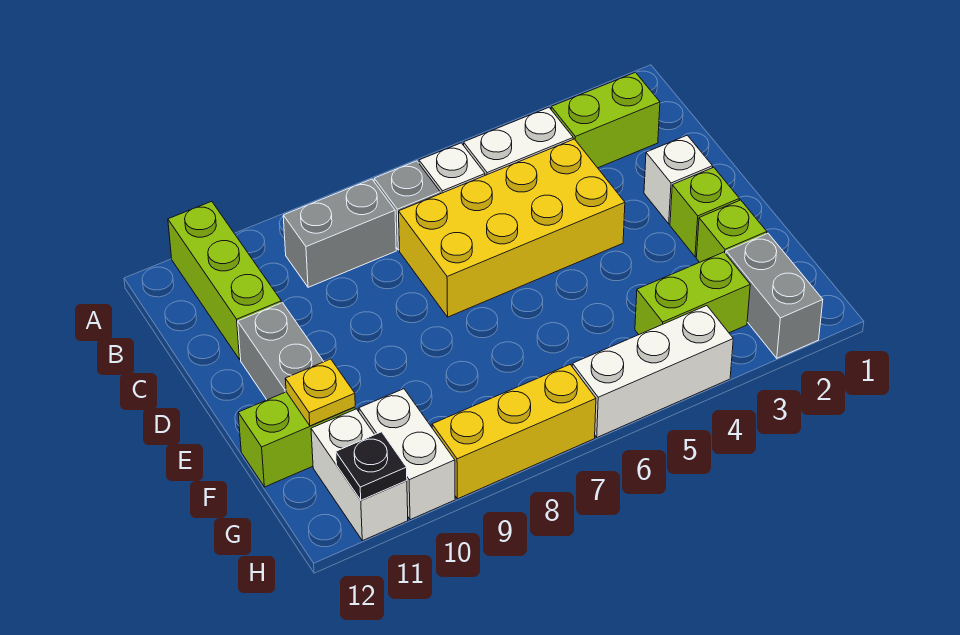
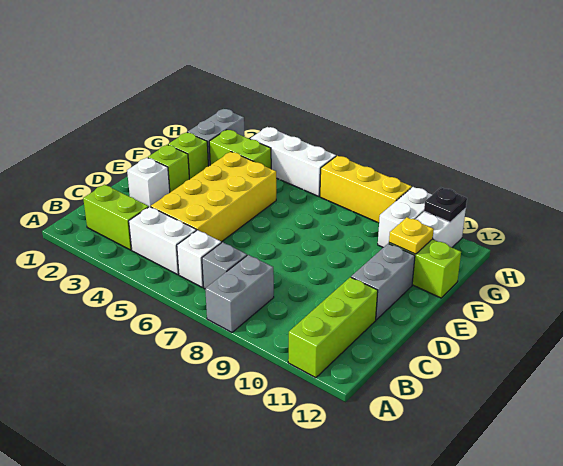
grey brick B8:B9 level 1 -> grey brick A8:B8 level 1
yellow brick C4:D7 level 1 -> yellow brick C4:F5 level 1

